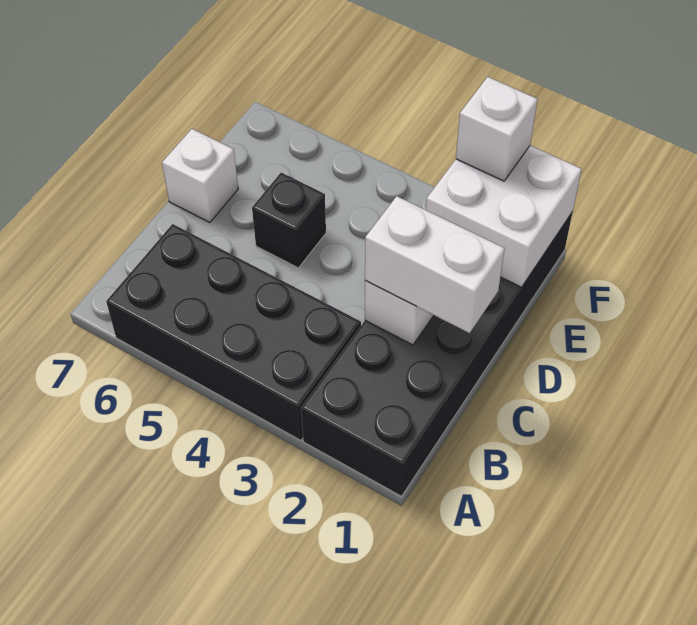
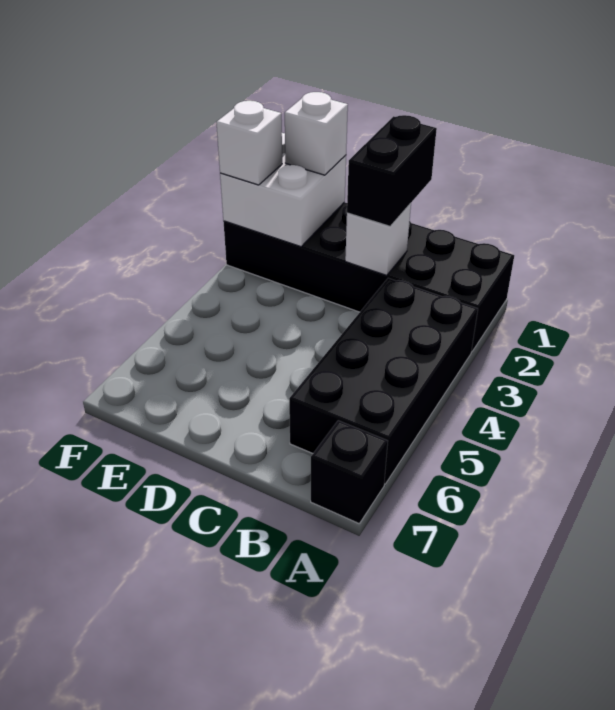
white brick C1:C2 level 3 -> black brick C1:C2 level 3
black brick D5 level 1 -> black brick A7 level 1
white brick D7 level 1 -> white brick E1 level 3

